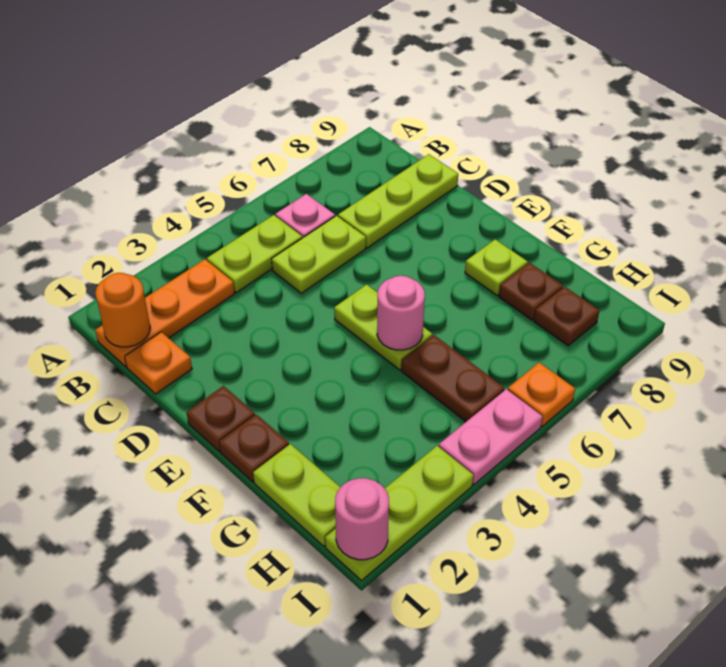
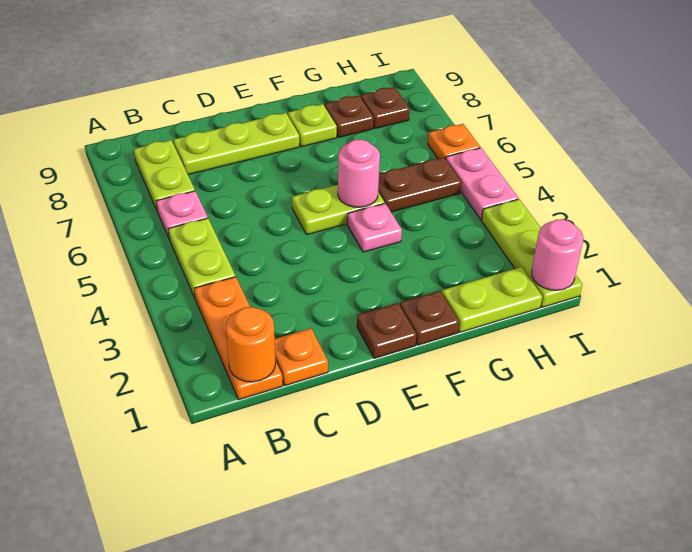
lime plate C5:C6 level 1 -> lime plate B7:B8 level 1
lime plate C7:C9 level 1 -> lime plate C8:E8 level 1
none -> pink plate F4 level 1

